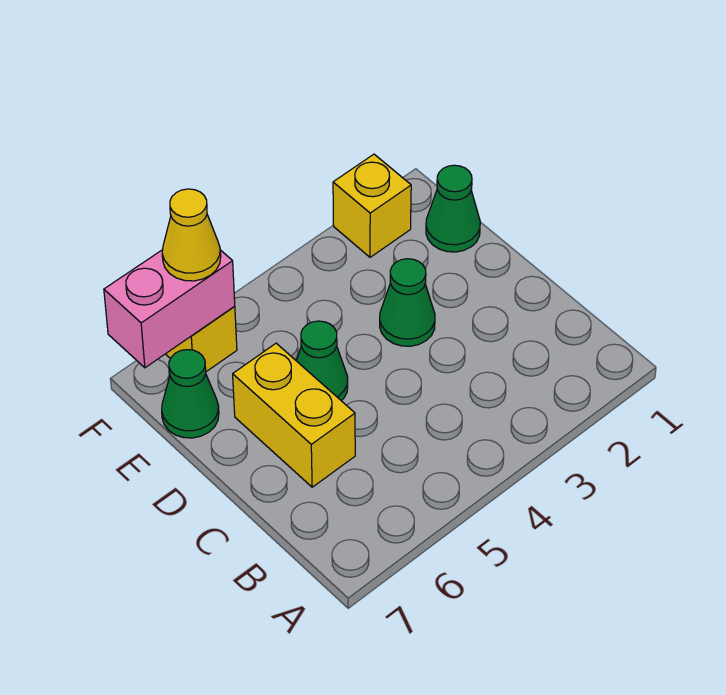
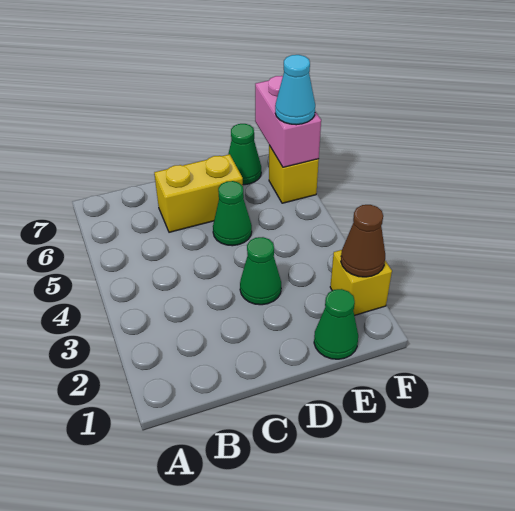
none -> brown cone F2 level 2
yellow cone F6 level 3 -> cyan cone F6 level 3

